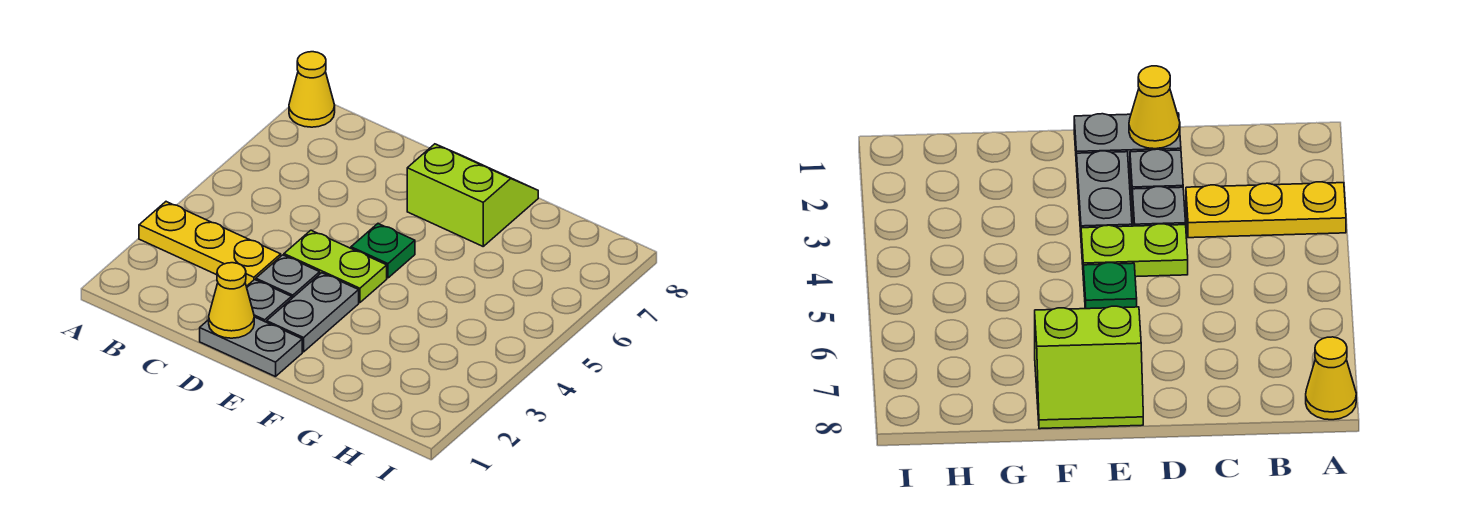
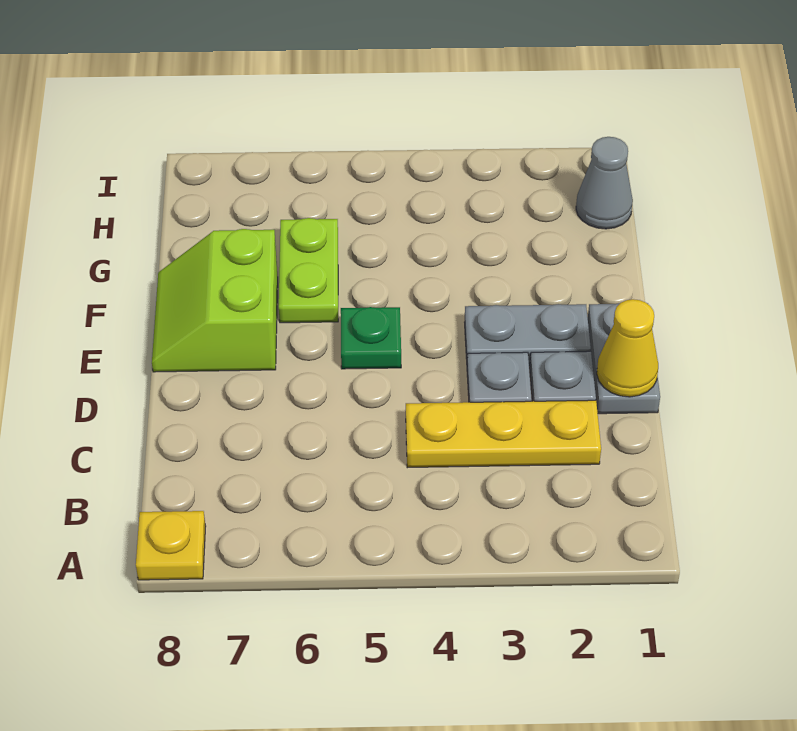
yellow plate A3:C3 level 1 -> yellow plate C2:C4 level 1
yellow cone A8 level 1 -> yellow plate A8 level 1
lime plate D4:E4 level 1 -> lime plate F6:G6 level 1
none -> grey cone H1 level 1

